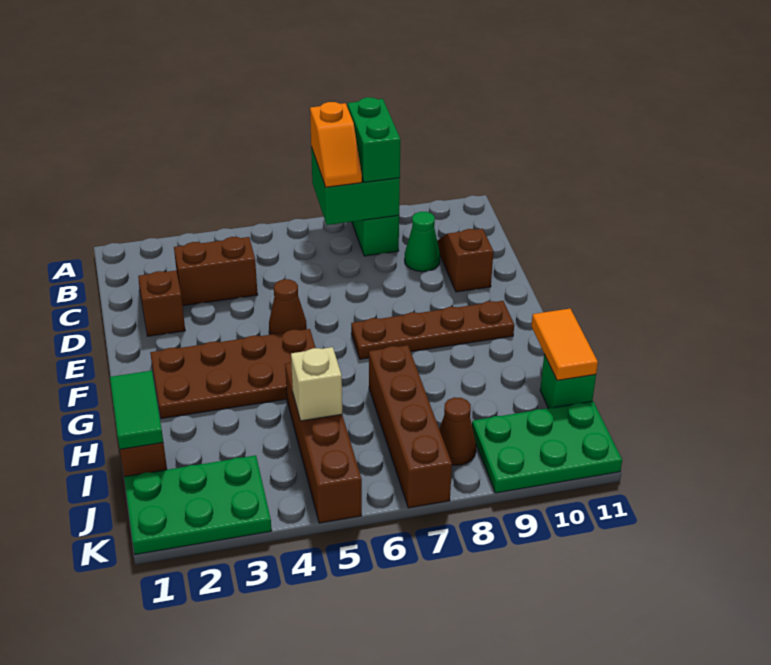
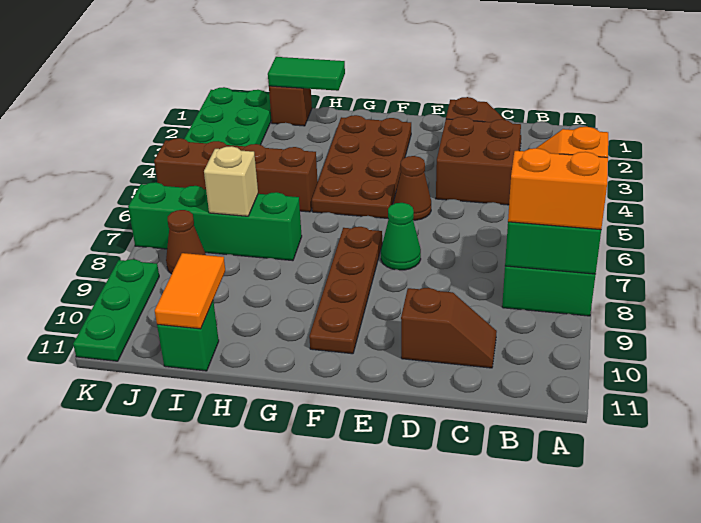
green brick A8:B8 level 3 -> orange brick A8:B8 level 3
brown brick C3:C4 level 1 -> brown brick C3:D4 level 1
green cone C9 level 1 -> green cone E7 level 1
brown brick H7:K7 level 1 -> green brick H7:K7 level 1
orange tile H11:I11 level 2 -> orange tile I10:I11 level 2
tan brick I5 level 2 -> tan brick I7 level 2
green plate J9:K11 level 1 -> green plate K9:K11 level 1

